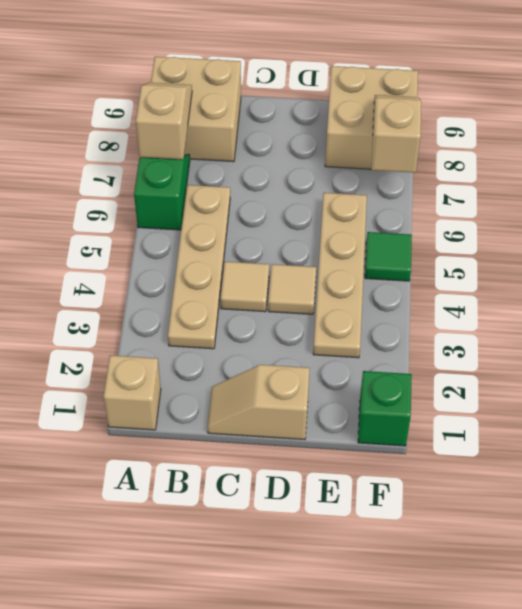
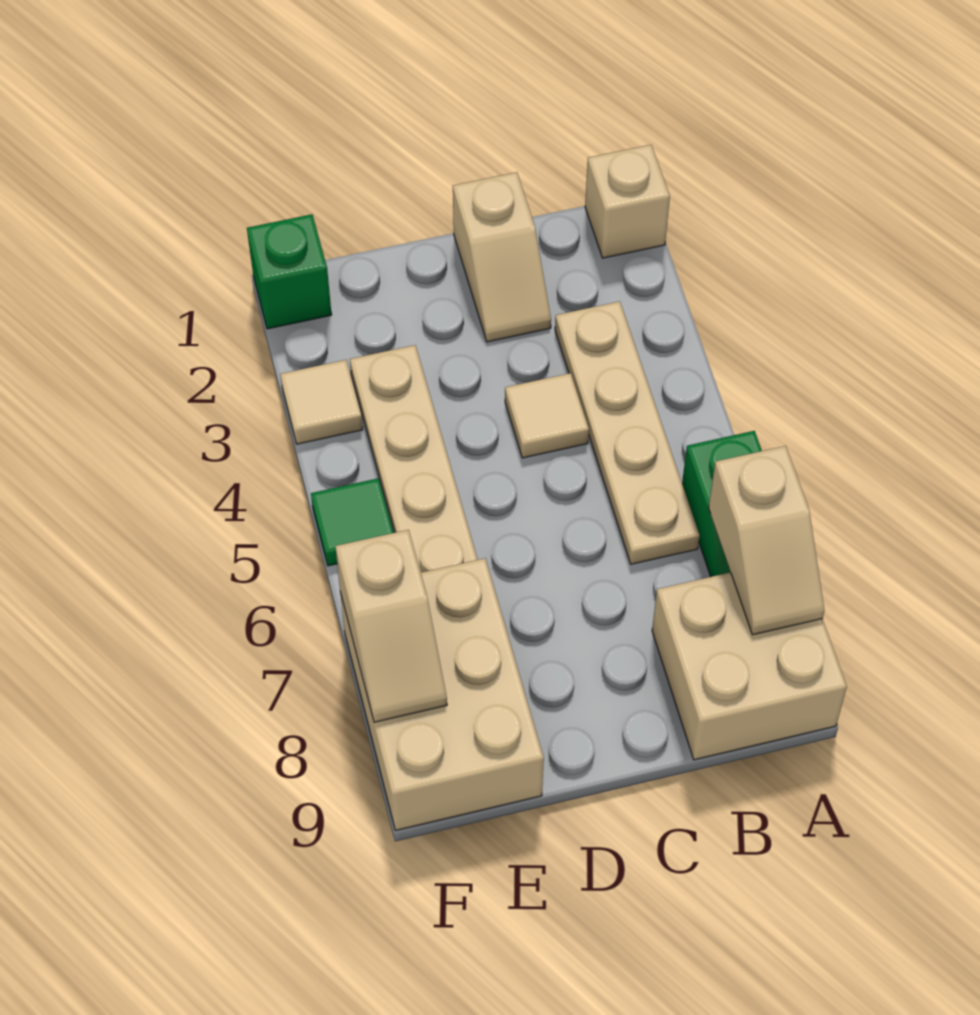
tan slope C1:D1 level 1 top D -> tan slope C1:C2 level 1 top 1
tan tile D4 level 1 -> tan tile F3 level 1
tan brick E8:F9 level 1 -> tan brick E7:F9 level 1

